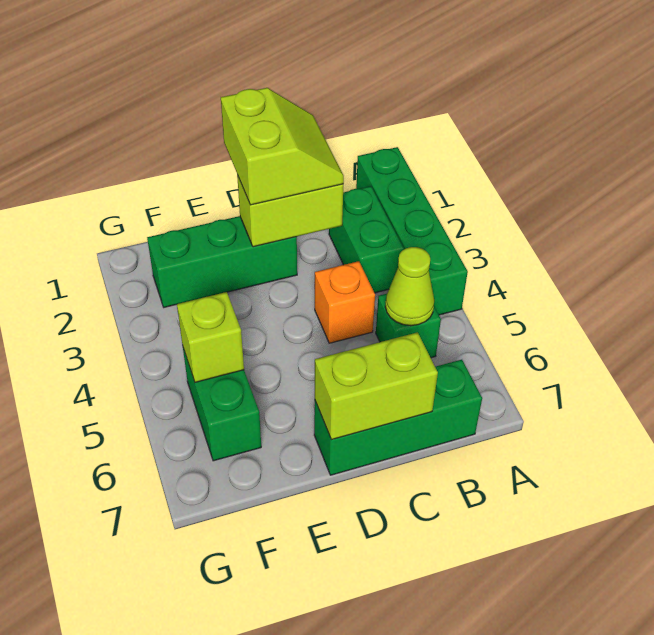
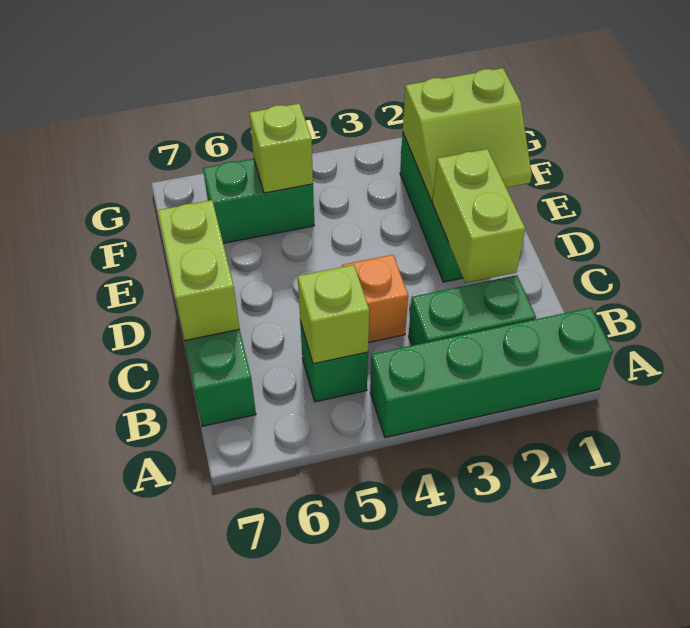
lime cone B5 level 2 -> lime brick B5 level 2
lime slope C1:D2 level 3 top D -> lime slope E1:F2 level 2 top F

